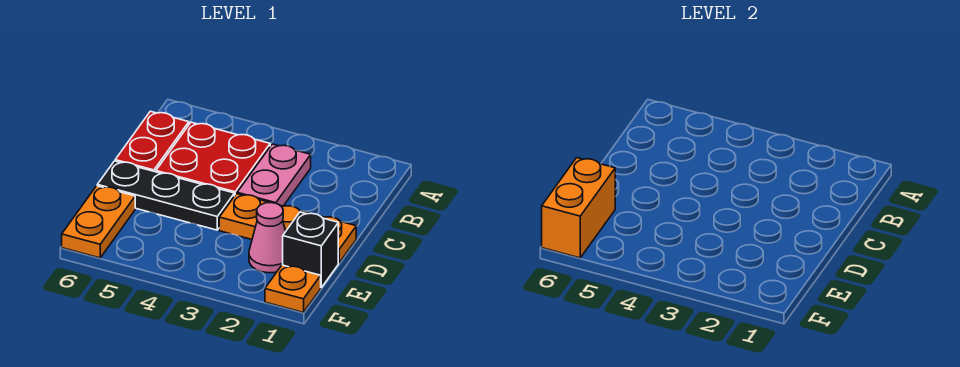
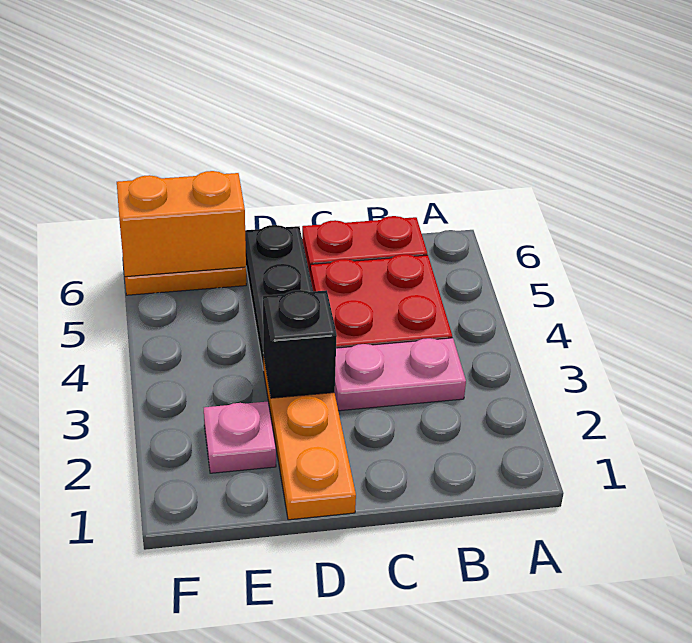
black brick E1 level 1 -> black brick D3 level 2
pink cone E2 level 1 -> pink plate E2 level 1
orange plate F1 level 1 -> none

